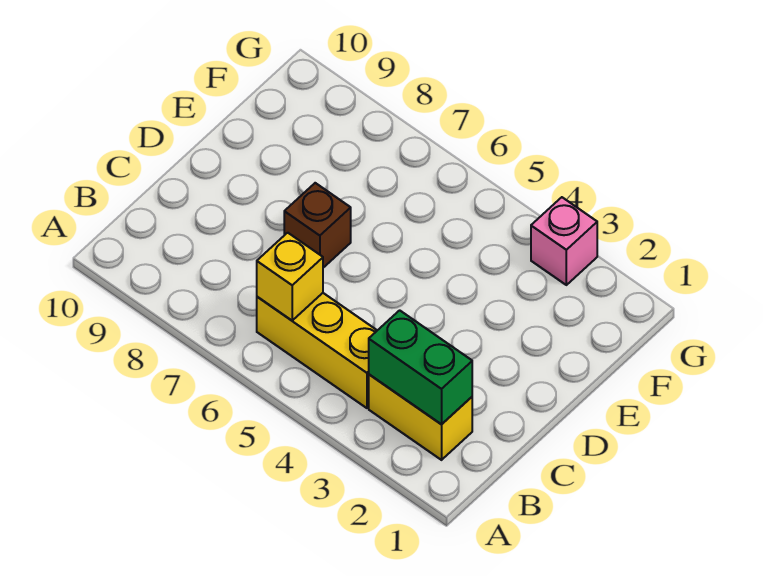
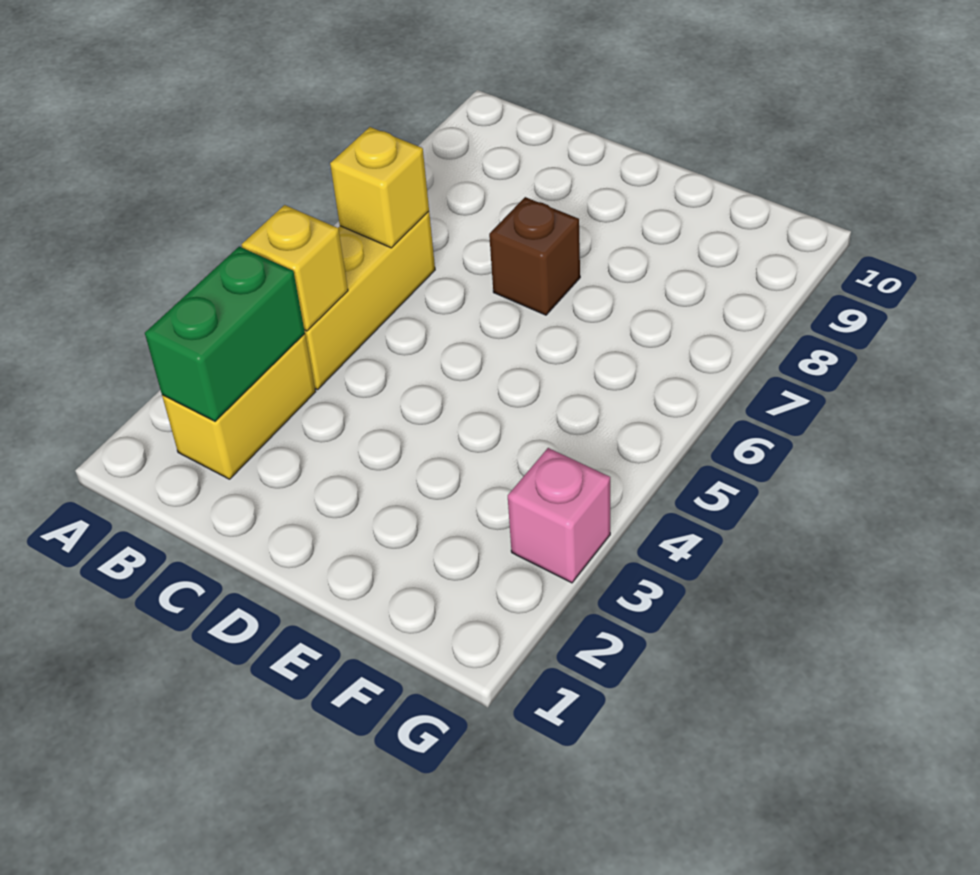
none -> yellow brick B4 level 2

